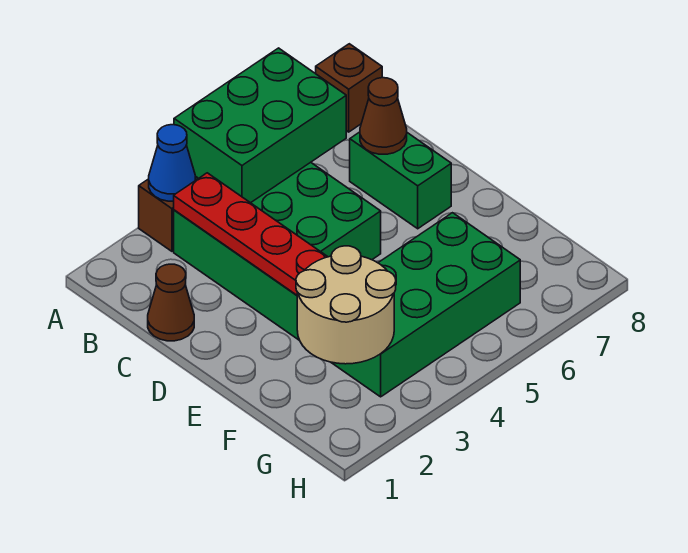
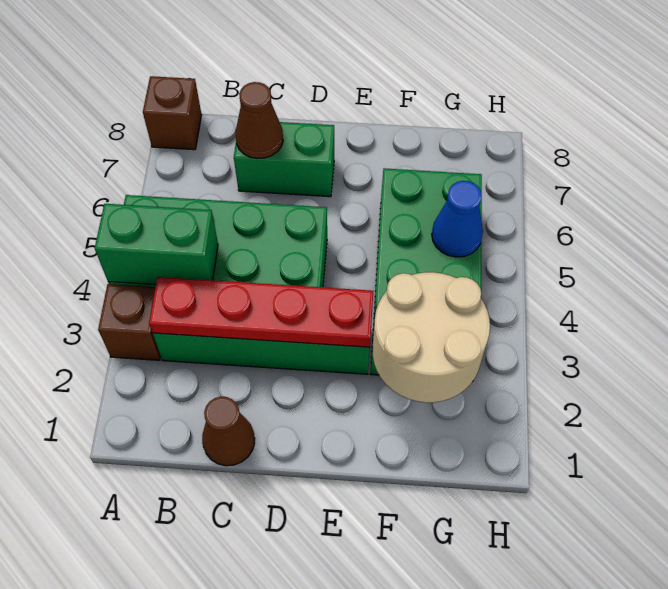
blue cone A3 level 2 -> blue cone G5 level 2
green brick A4:B6 level 2 -> green brick A4:B4 level 2

